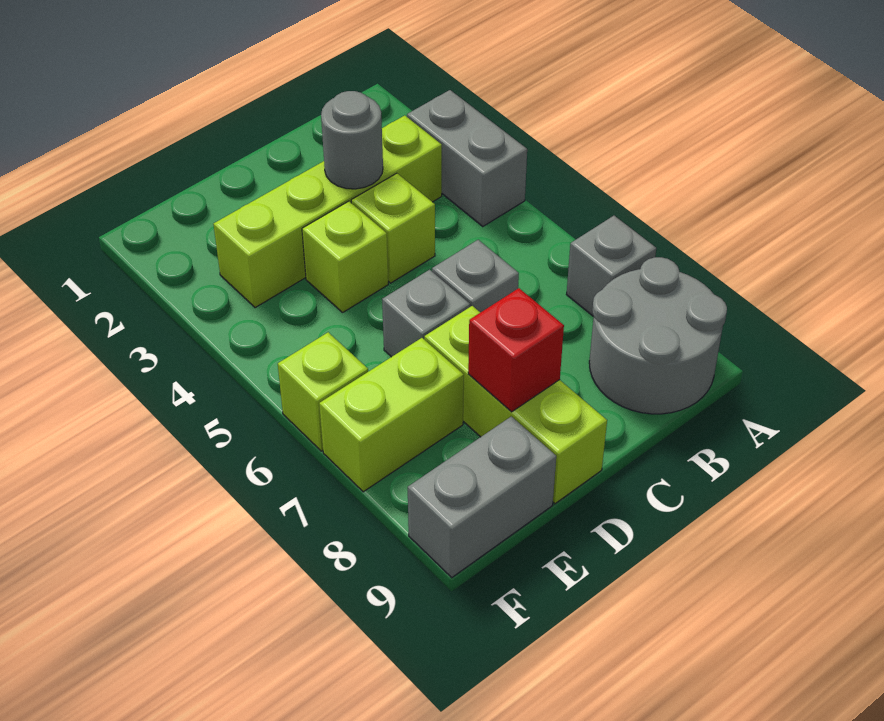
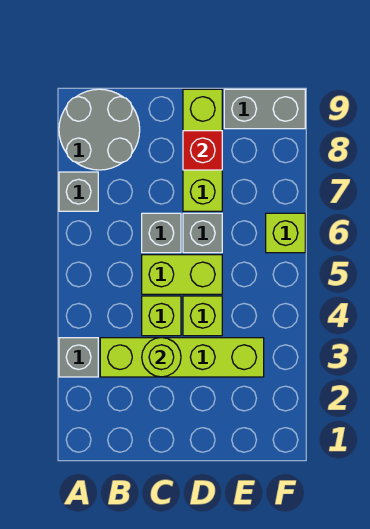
grey brick A3:A4 level 1 -> grey brick A3 level 1
grey round brick C3 level 2 -> lime round brick C3 level 2
lime brick E7:F7 level 1 -> lime brick C5:D5 level 1

